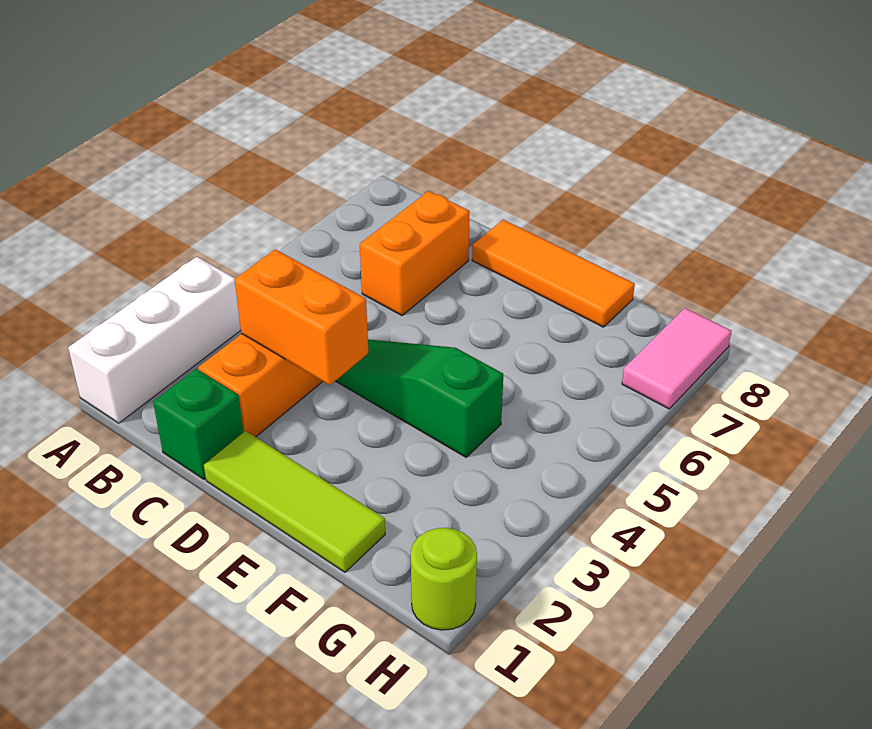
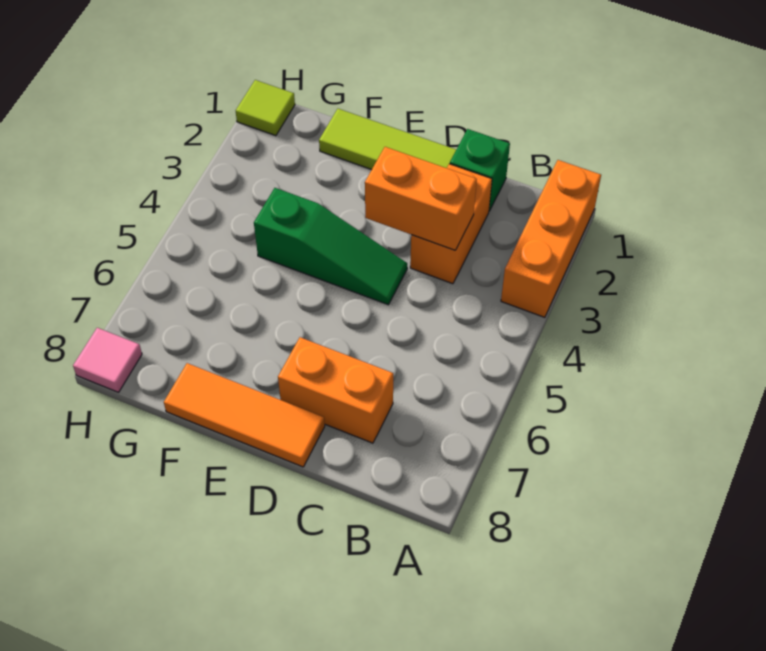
white brick A1:A3 level 1 -> orange brick A1:A3 level 1
orange brick C6:C7 level 1 -> orange brick C7:D7 level 1
lime round brick H1 level 1 -> lime tile H1 level 1
pink tile H7:H8 level 1 -> pink tile H8 level 1

